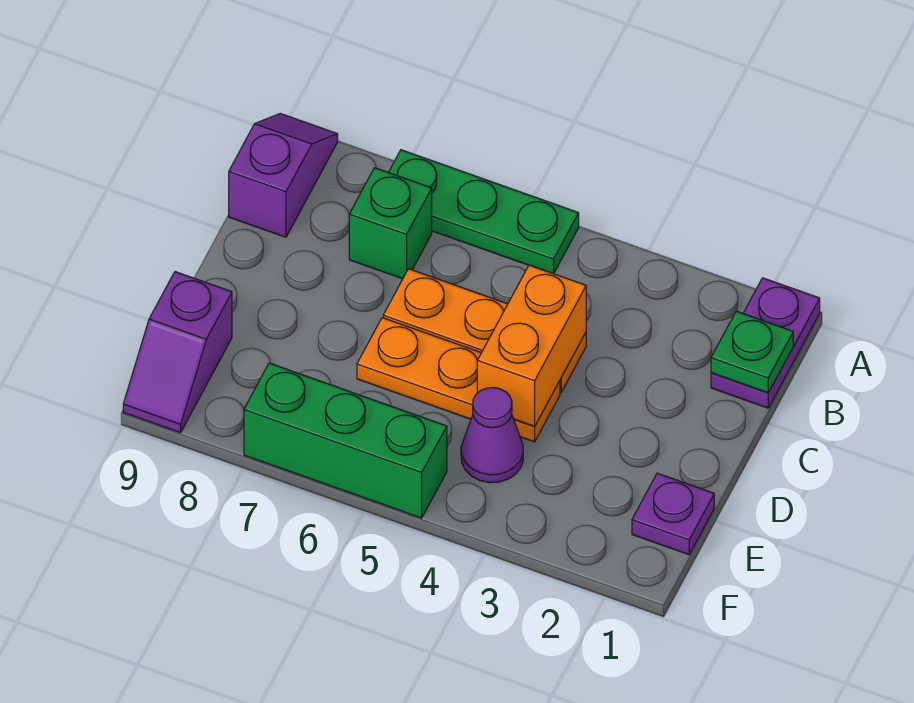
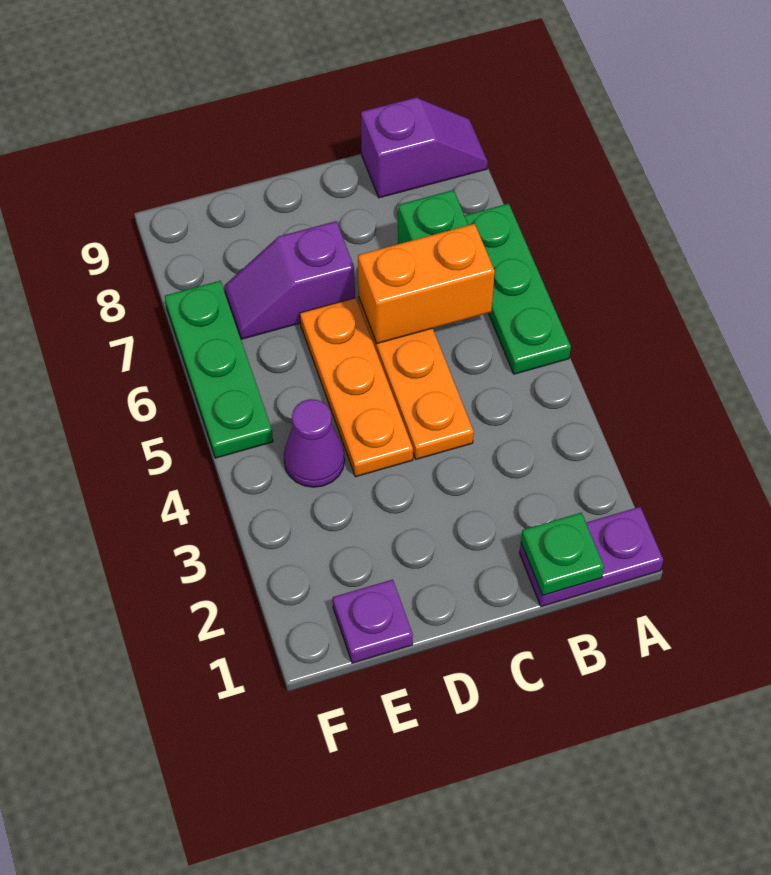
orange brick C4:D4 level 2 -> orange brick B6:C6 level 2
purple slope E9:F9 level 1 top E -> purple slope D7:E7 level 1 top D
green brick F5:F7 level 1 -> green plate F5:F7 level 1

